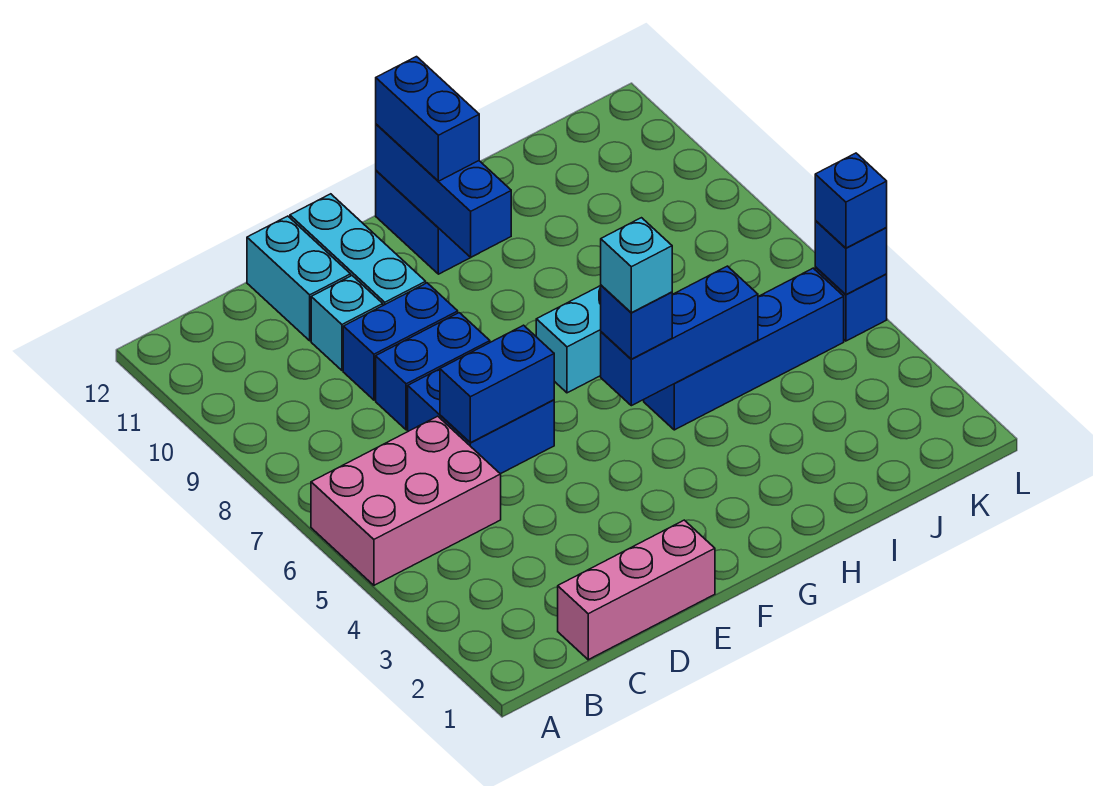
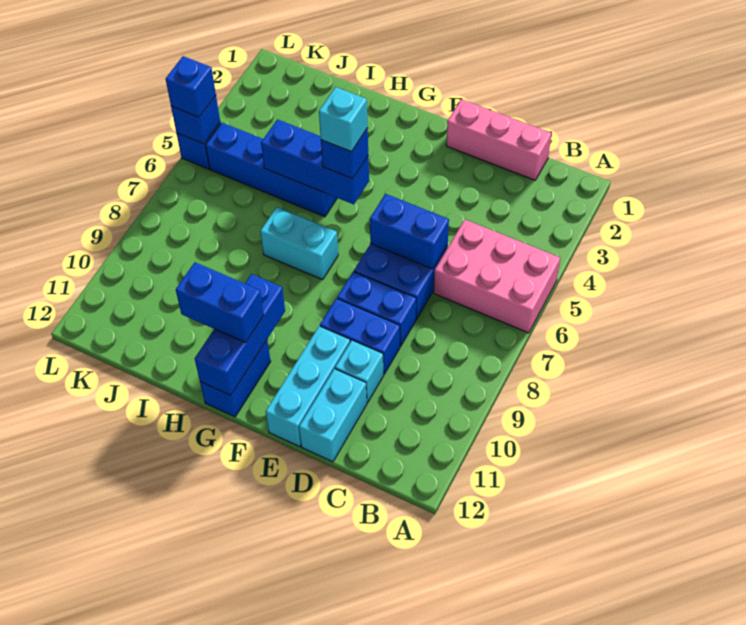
blue brick G11:G12 level 3 -> blue brick G11:H11 level 3

